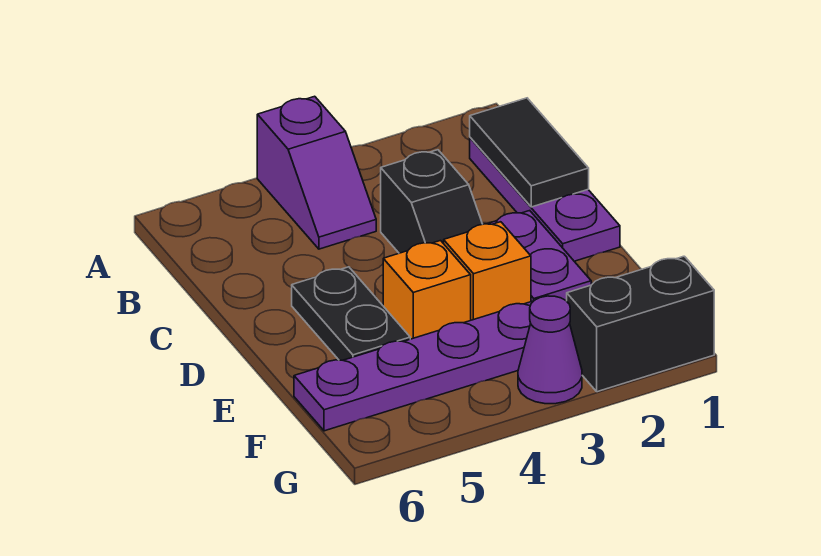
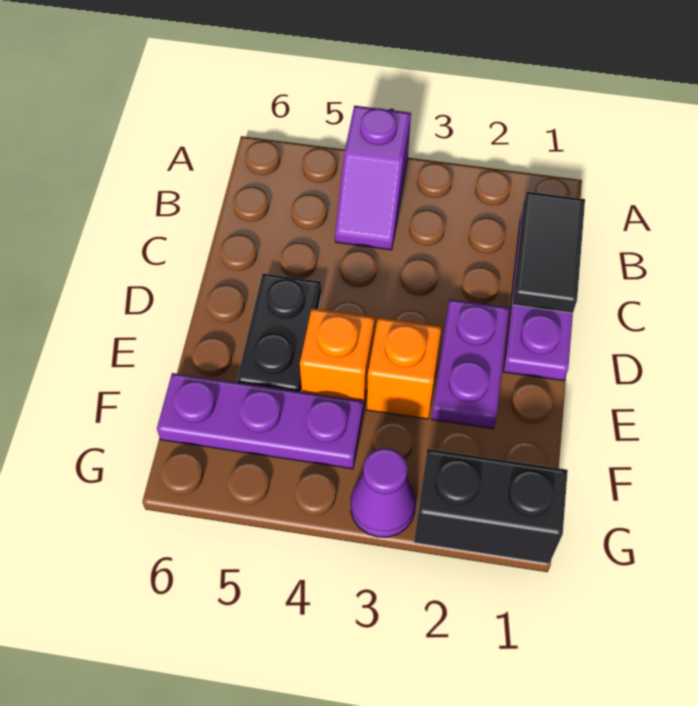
black slope C3:D3 level 1 top C -> none
purple plate F3:F6 level 1 -> purple plate F4:F6 level 1

